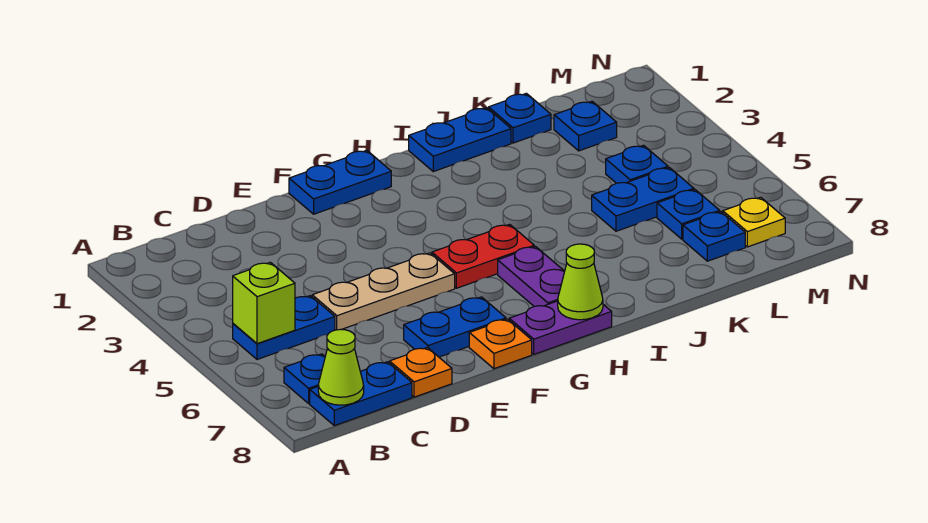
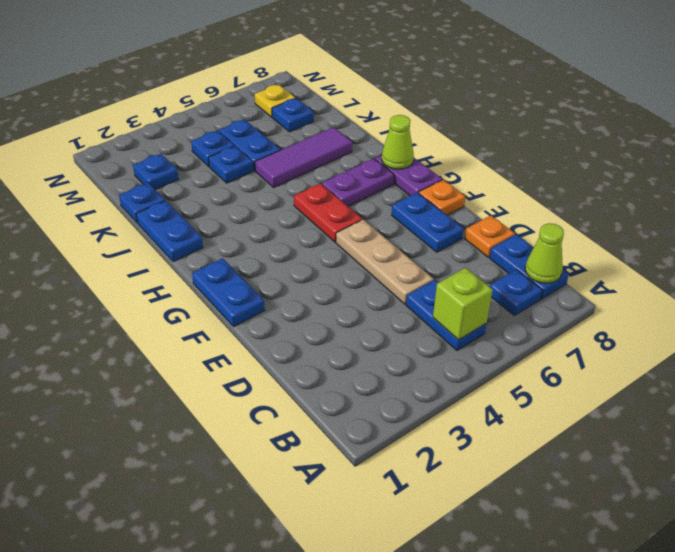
none -> purple tile J5:J7 level 1
blue plate L6 level 1 -> blue plate K4 level 1

